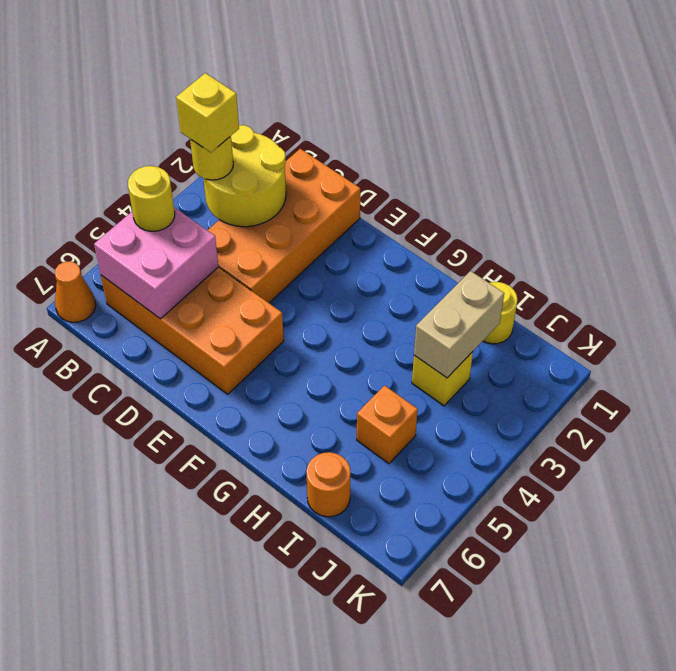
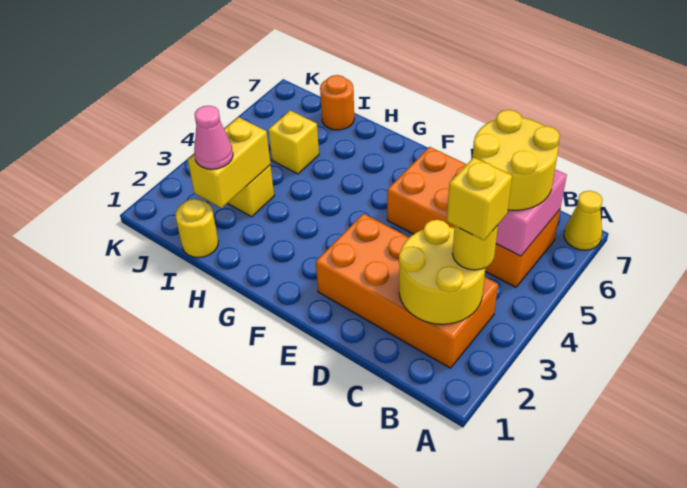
orange cone A7 level 1 -> yellow cone A7 level 1
yellow round brick B5 level 3 -> yellow round brick B5:C6 level 3
orange brick C1:D4 level 1 -> orange brick B2:E3 level 1
tan brick I2:I3 level 2 -> yellow brick I2:I3 level 2
none -> pink cone I2 level 3
orange brick I5 level 1 -> yellow brick I5 level 1

